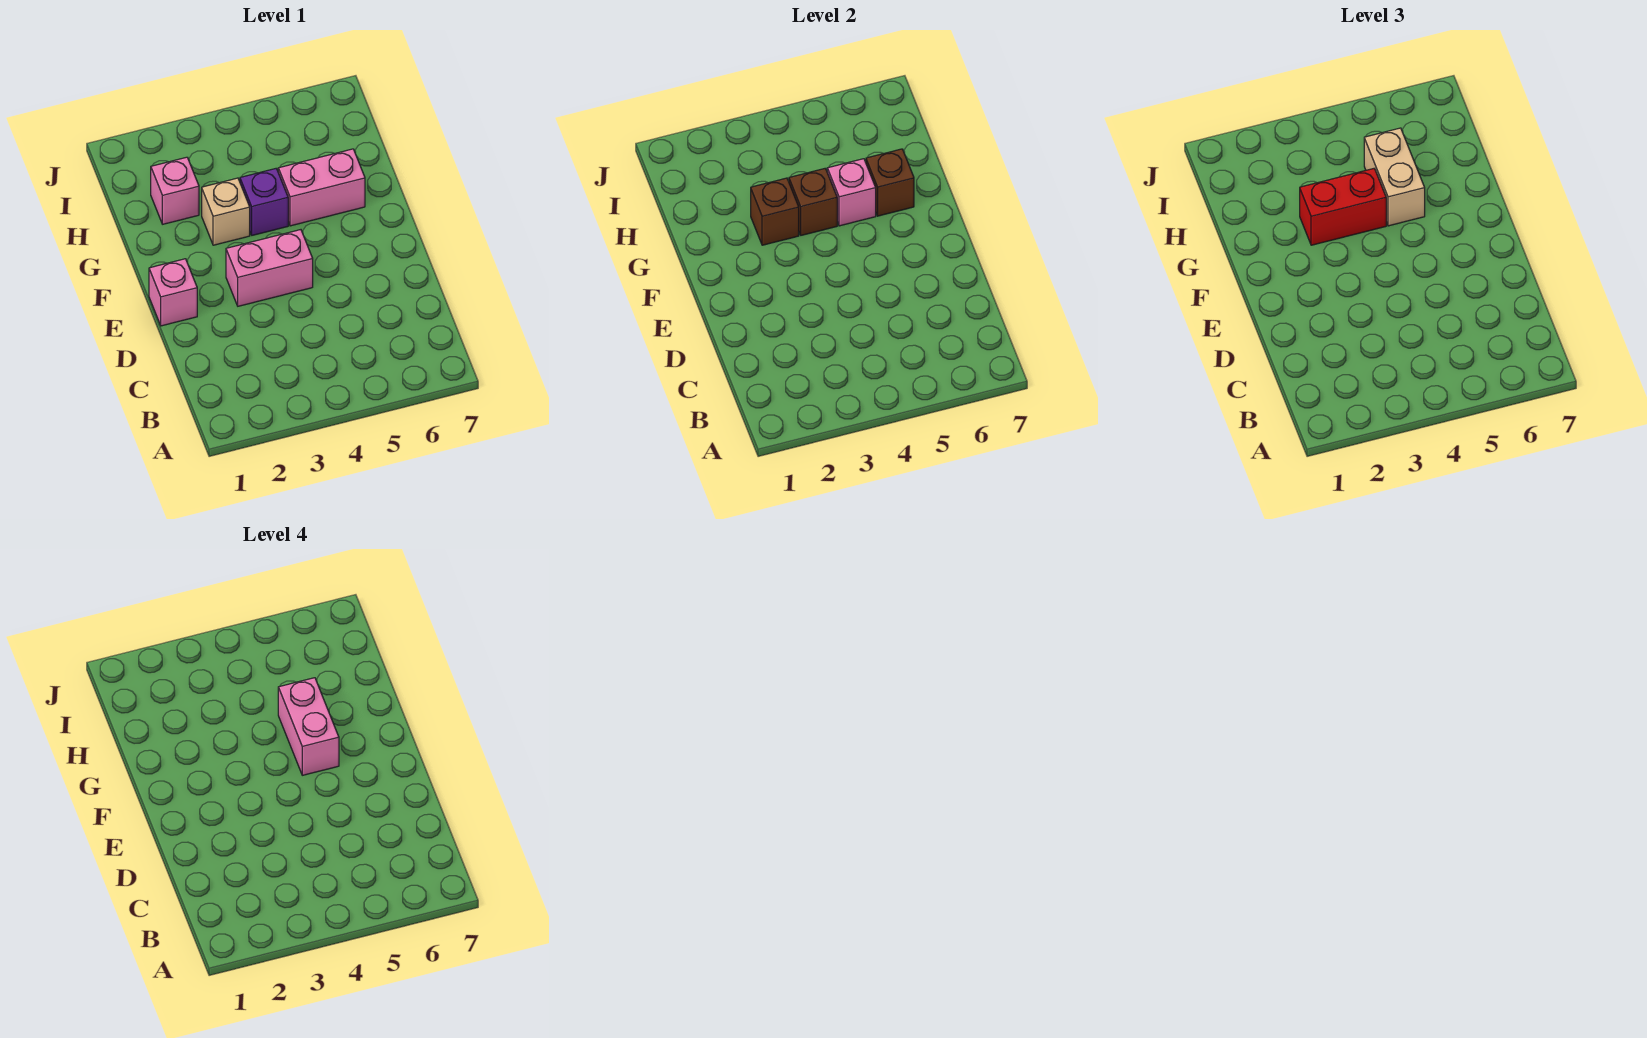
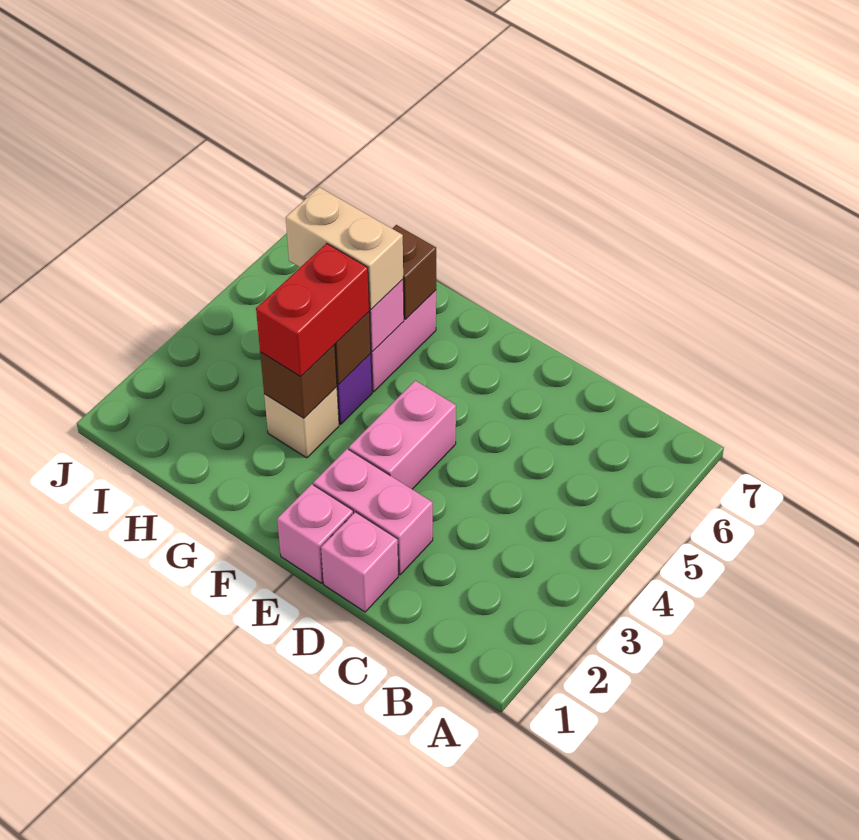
pink brick F5:G5 level 4 -> pink brick D2:E2 level 1
pink brick H2 level 1 -> pink brick D1 level 1

